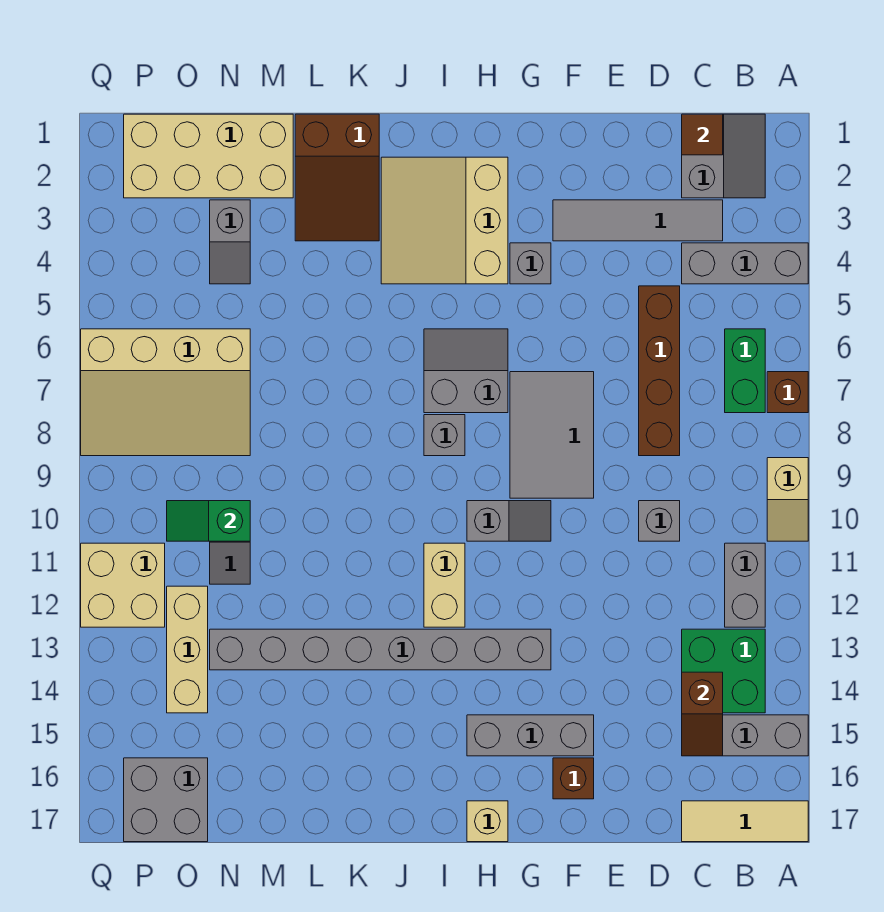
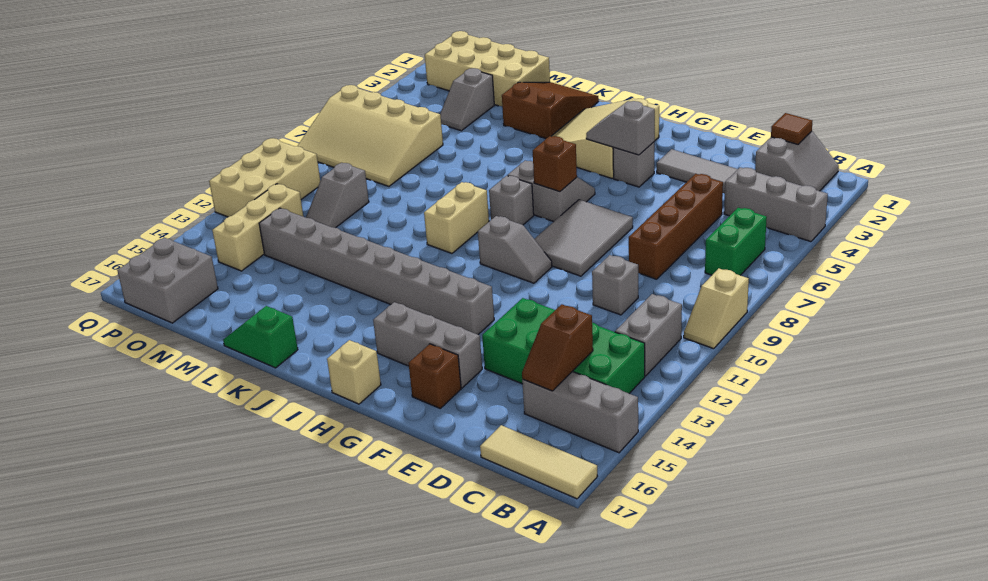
brown brick A7 level 1 -> brown brick H7 level 2
green brick B13:C14 level 1 -> green brick B13:E14 level 1
none -> grey slope G4:H4 level 2 top G
tan brick I11:I12 level 1 -> tan brick J9:J10 level 1
brown slope K1:L3 level 1 top 1 -> brown slope K1:L3 level 1 top 3
green slope N10:O10 level 2 top N -> green slope K17:L17 level 1 top K
tan brick P11:Q12 level 1 -> tan brick P10:Q12 level 1

